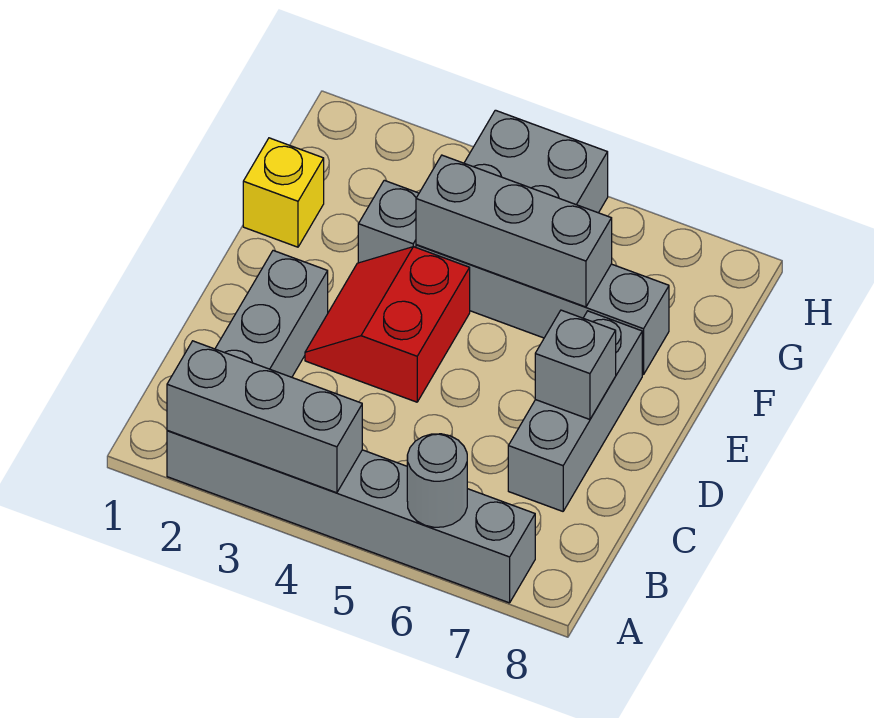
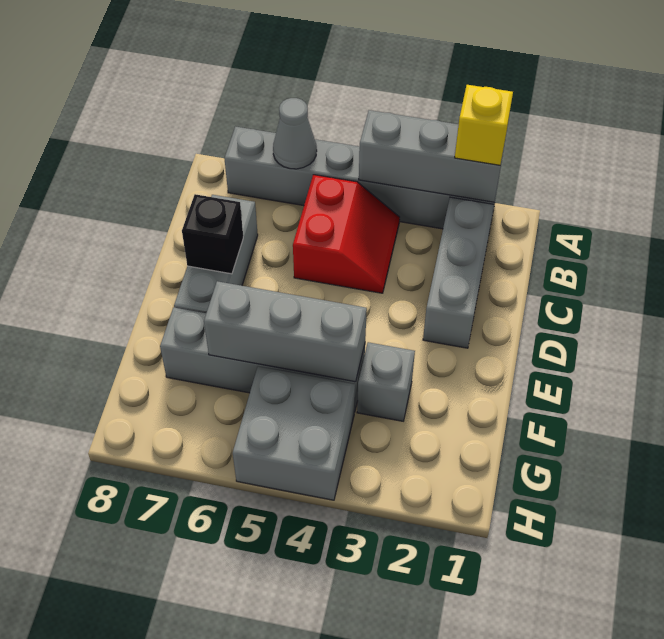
grey round brick A6 level 2 -> grey cone A6 level 2
red slope D3:E4 level 1 top 4 -> red slope B4:C5 level 1 top 5
grey brick D7 level 2 -> black brick D7 level 2
yellow brick F1 level 1 -> yellow brick A2 level 3

